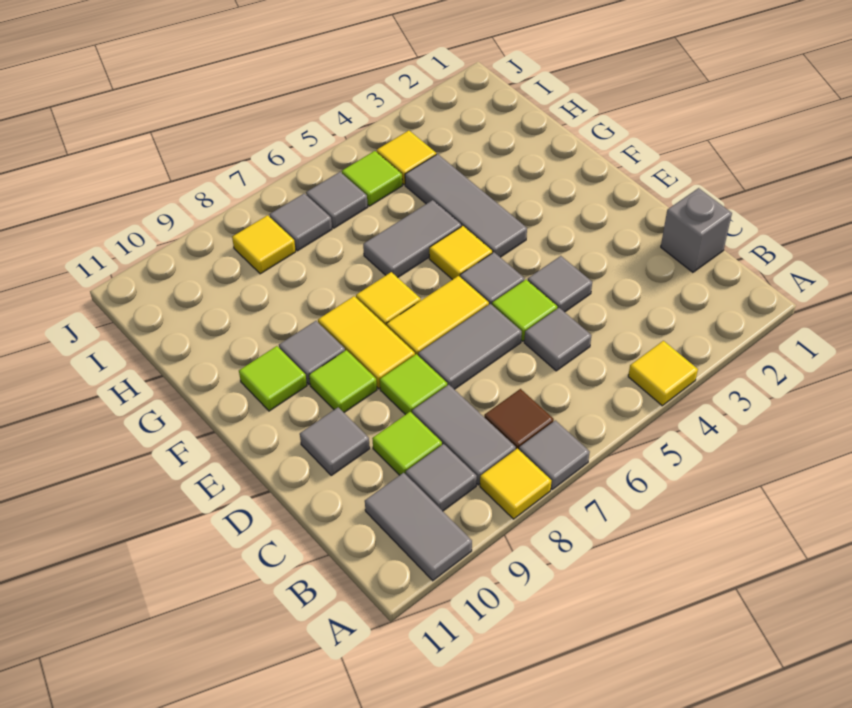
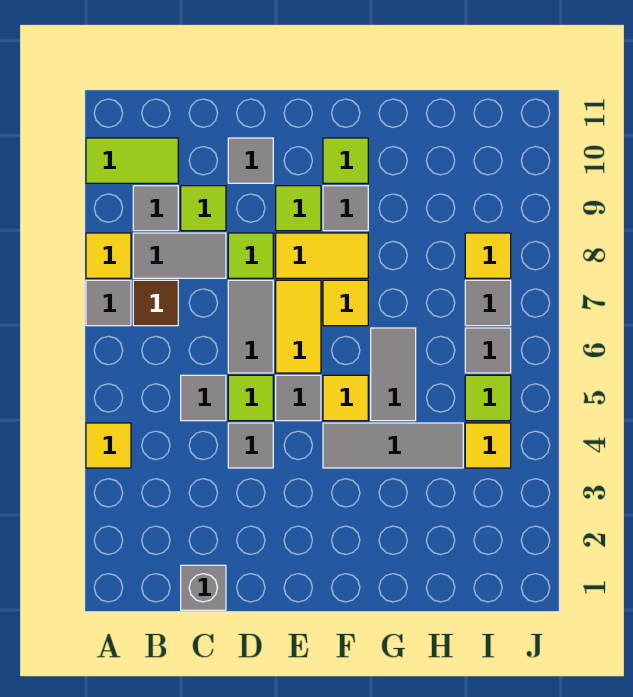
grey tile A10:B10 level 1 -> lime tile A10:B10 level 1

